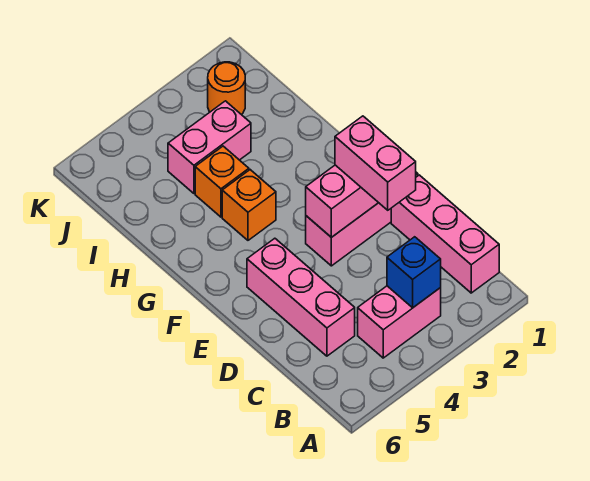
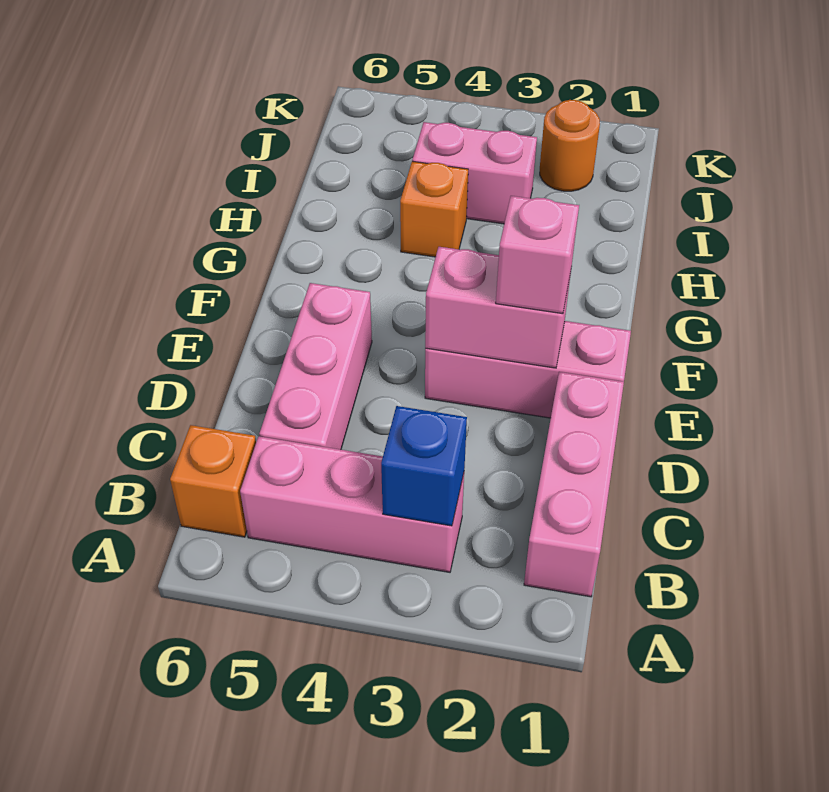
pink brick B3:B4 level 1 -> pink brick B3:B5 level 1
pink brick D2:E2 level 3 -> pink brick E2 level 3
orange brick G4 level 1 -> orange brick B6 level 1

